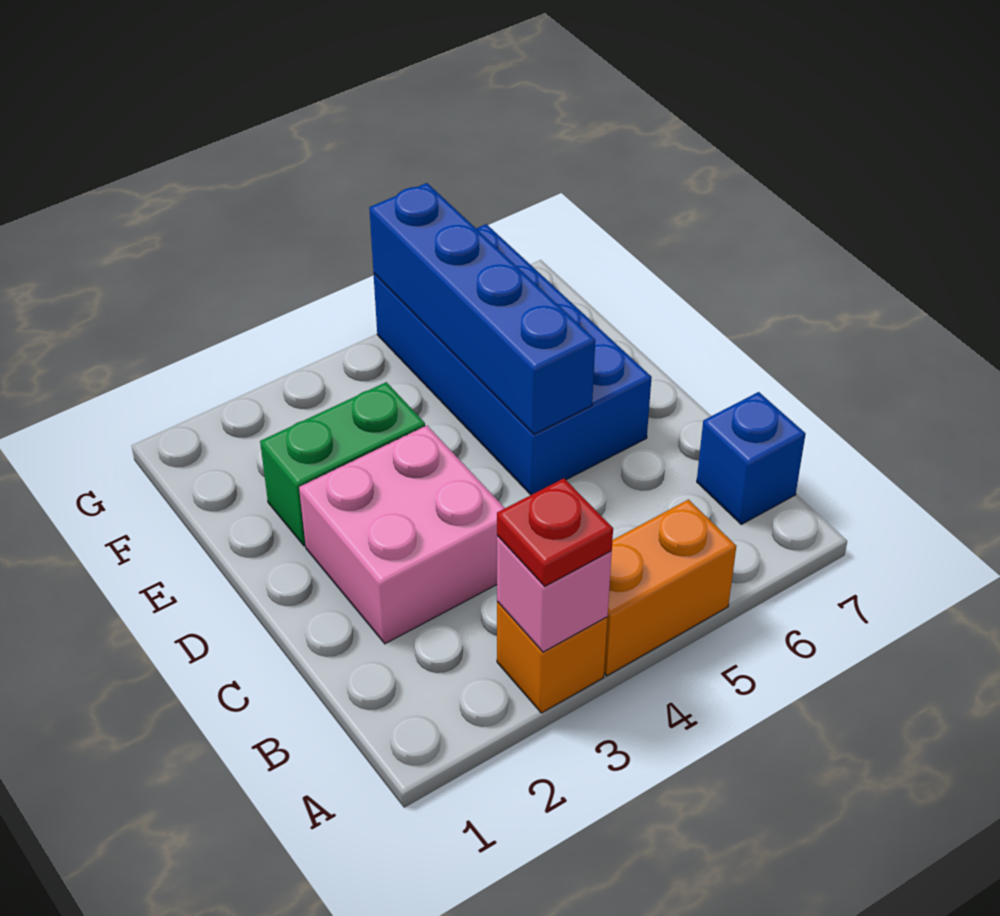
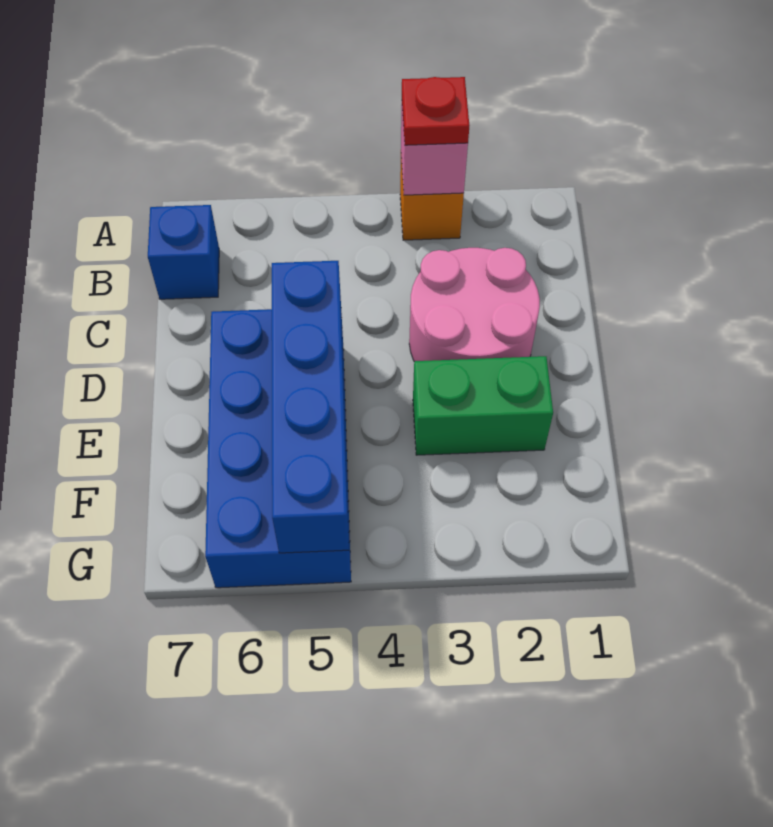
orange brick A4:A5 level 1 -> none
pink brick C2:D3 level 1 -> pink round brick C2:D3 level 1

